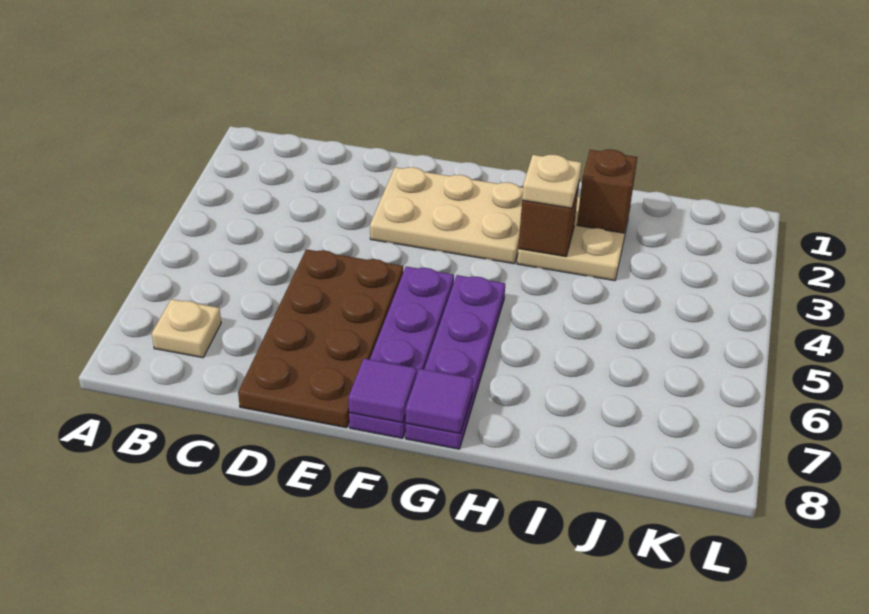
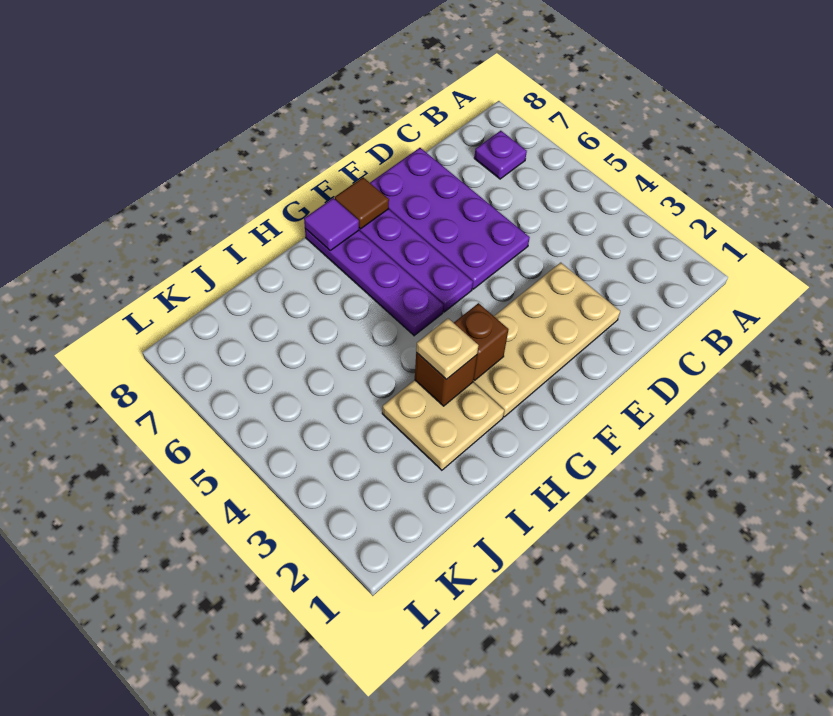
tan plate B7 level 1 -> purple plate B7 level 1
brown plate D5:E8 level 1 -> purple plate D5:E8 level 1
tan plate E2:G3 level 1 -> tan plate D2:G3 level 1
purple tile F8 level 2 -> brown tile F8 level 2
brown brick I2 level 2 -> brown brick G3 level 2

